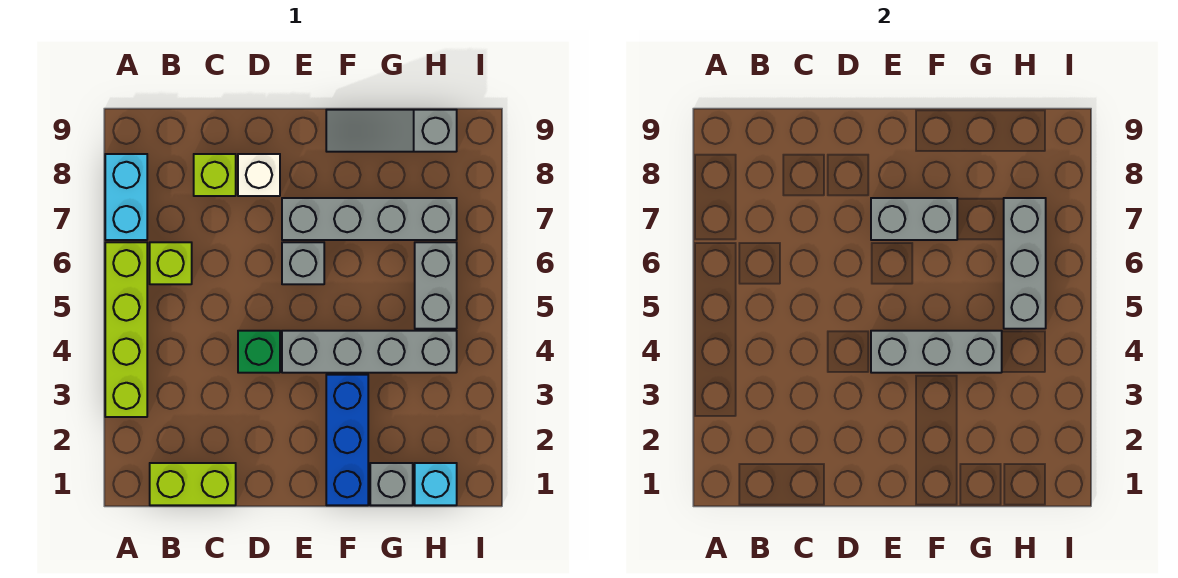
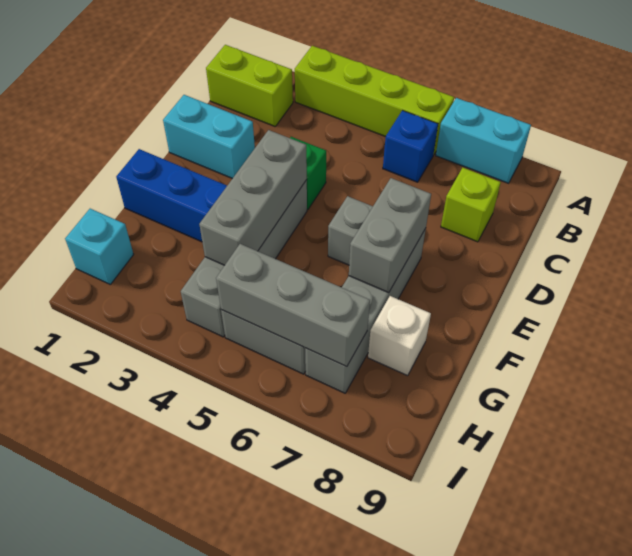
lime brick B1:C1 level 1 -> lime brick B1:B2 level 1
lime brick B6 level 1 -> blue brick B6 level 1
none -> cyan brick D1:D2 level 1
white brick D8 level 1 -> white brick G8 level 1
grey slope F9:H9 level 1 top H -> none
grey brick G1 level 1 -> none

